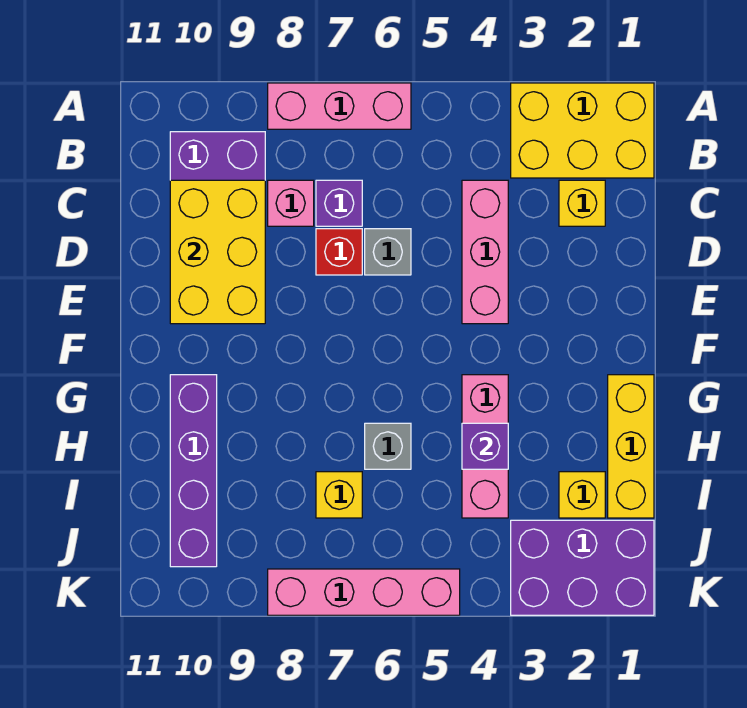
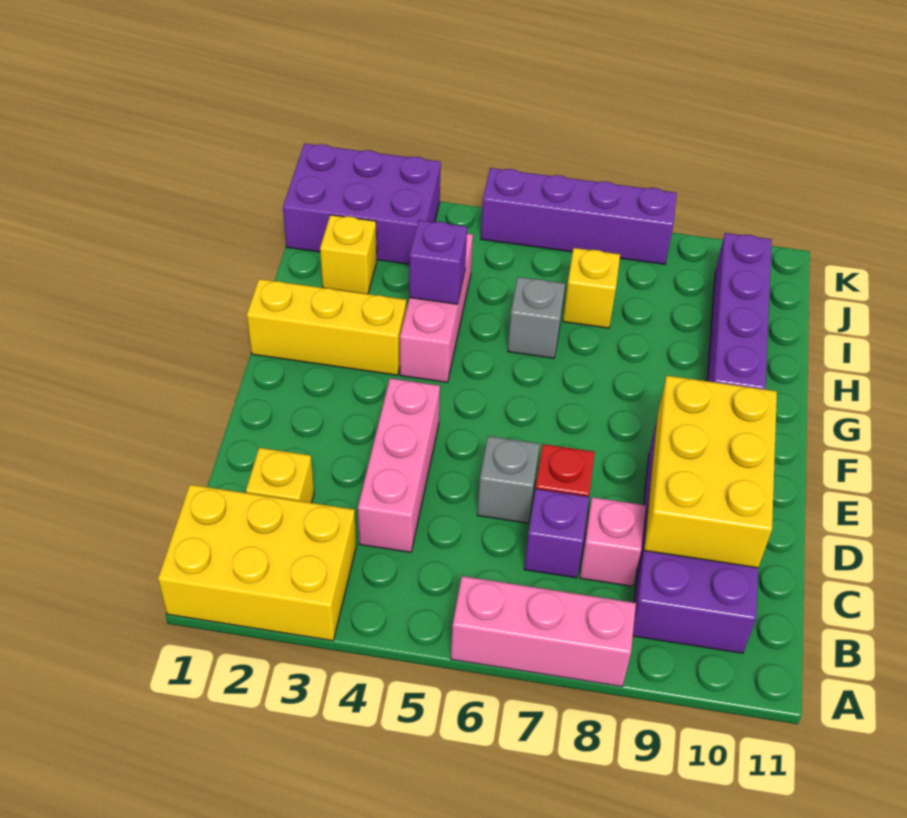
yellow brick G1:I1 level 1 -> yellow brick G1:G3 level 1
pink brick K5:K8 level 1 -> purple brick K5:K8 level 1

